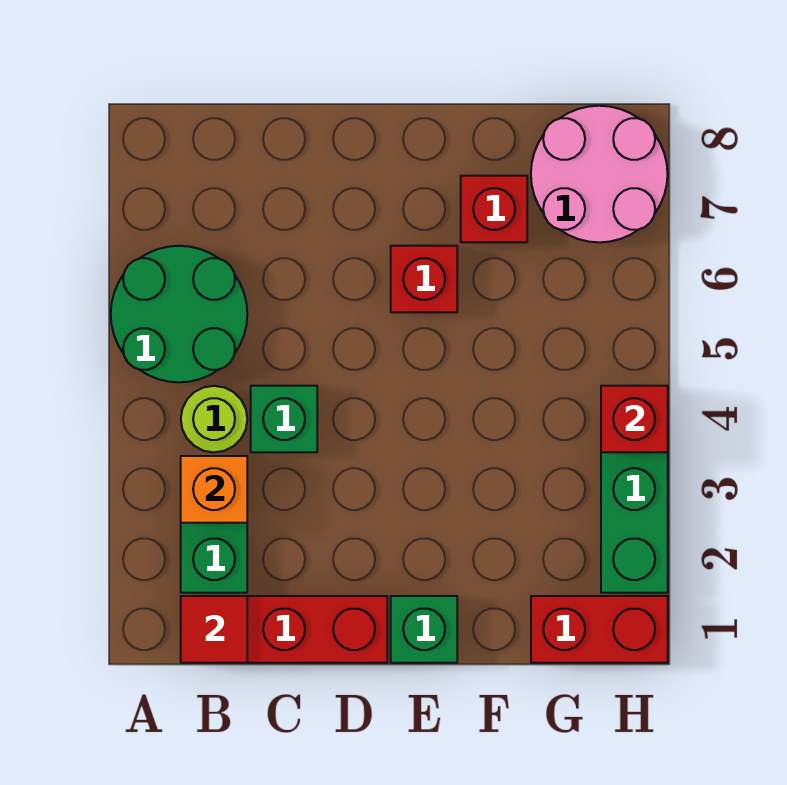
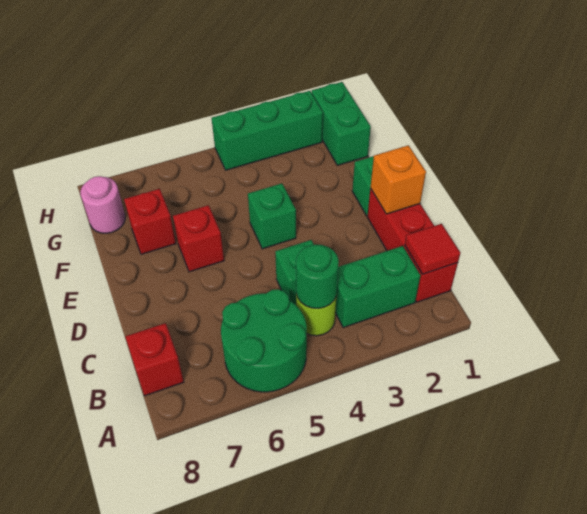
orange brick B3 level 2 -> orange brick D1 level 2
none -> green round brick B4 level 2
none -> green brick E4 level 1
red brick G1:H1 level 1 -> green brick G1:H1 level 1
pink round brick G7:H8 level 1 -> pink round brick G8 level 1
red brick H4 level 2 -> red brick B8 level 1

